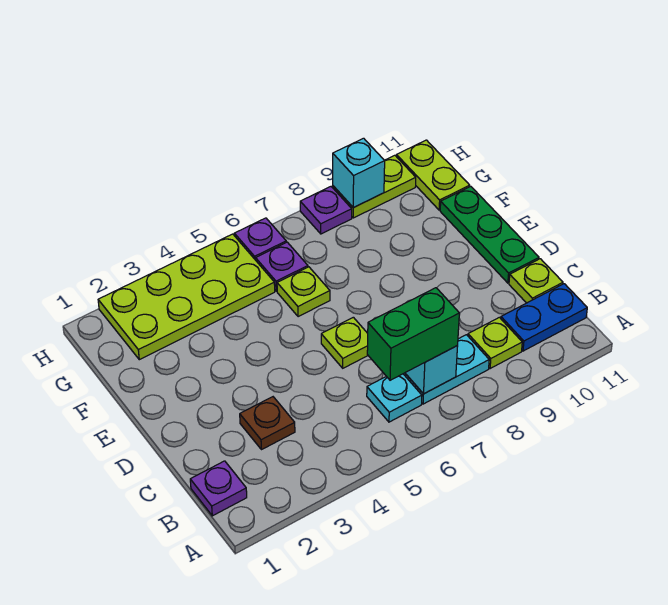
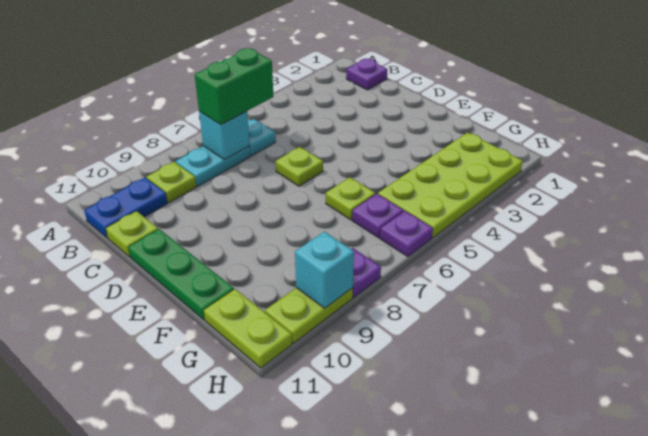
brown plate C3 level 1 -> none

